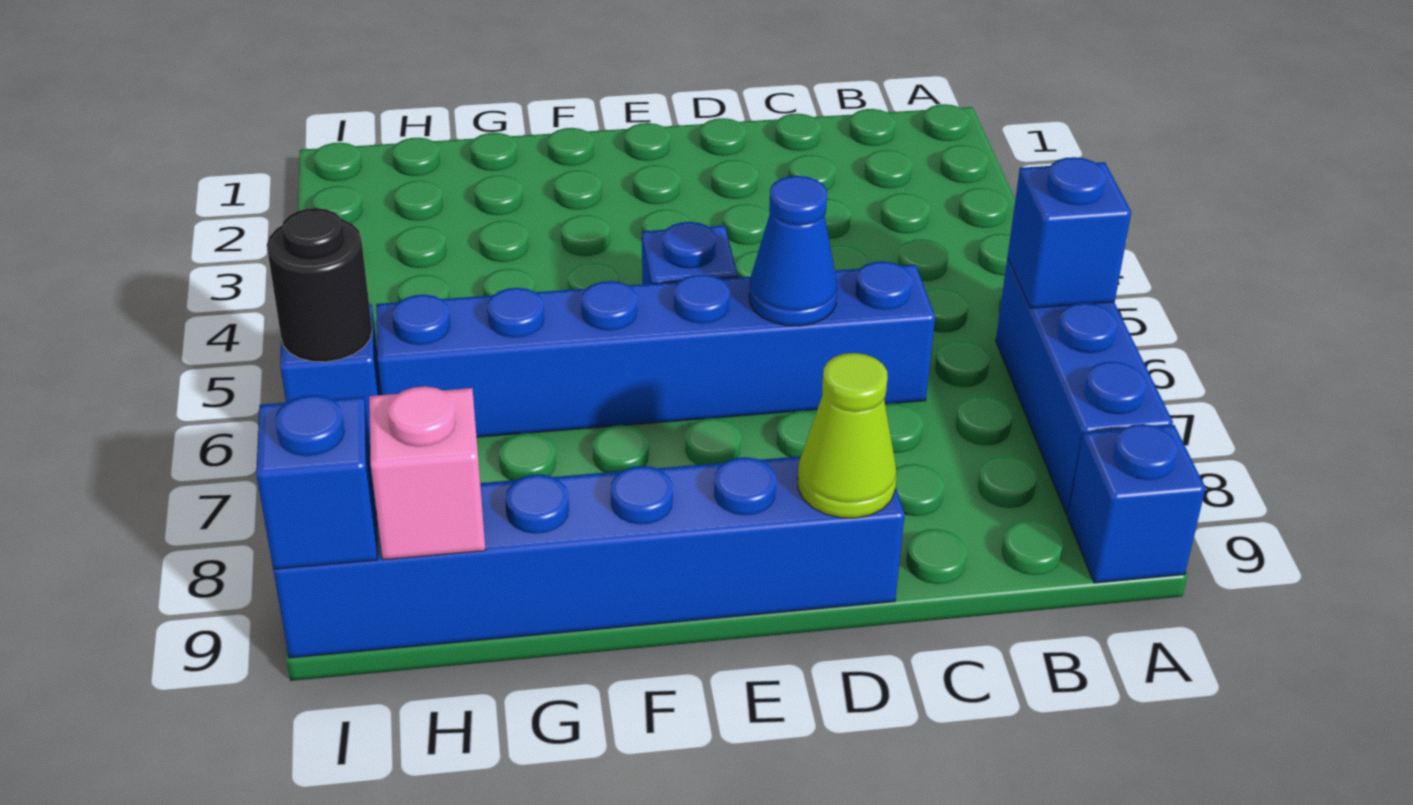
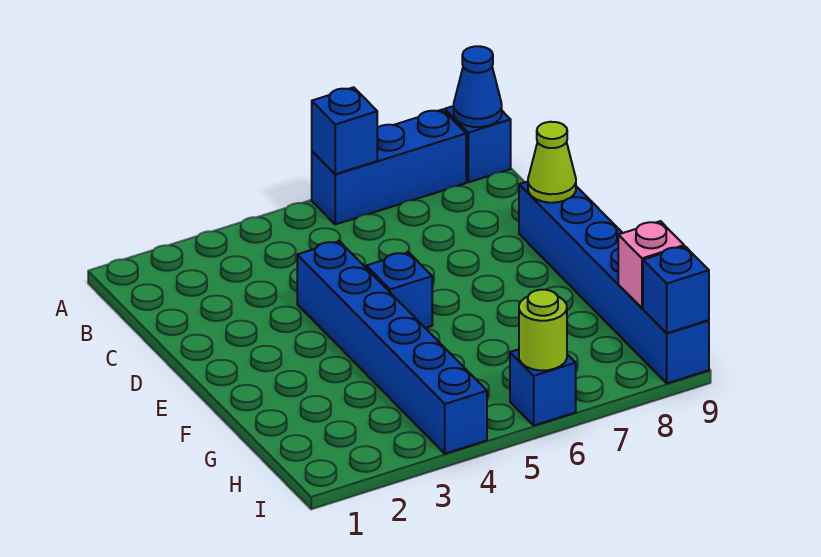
blue brick C6:H6 level 1 -> blue brick D4:I4 level 1
blue cone D6 level 2 -> blue cone A9 level 2
black round brick I6 level 2 -> lime round brick I6 level 2

